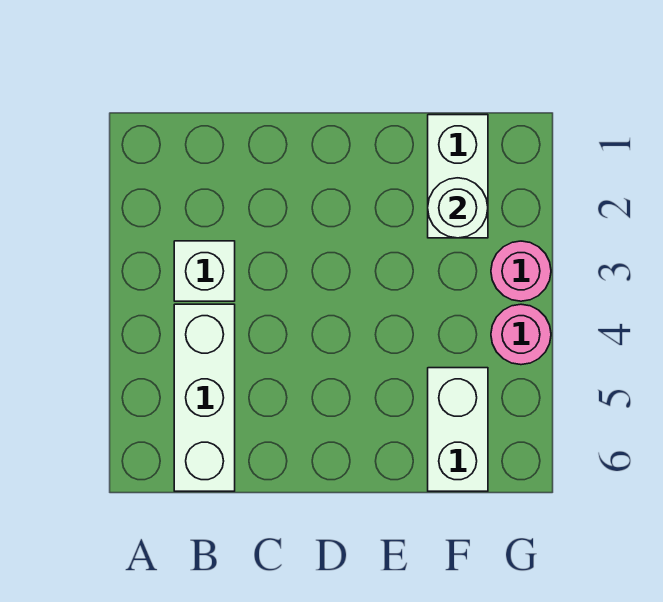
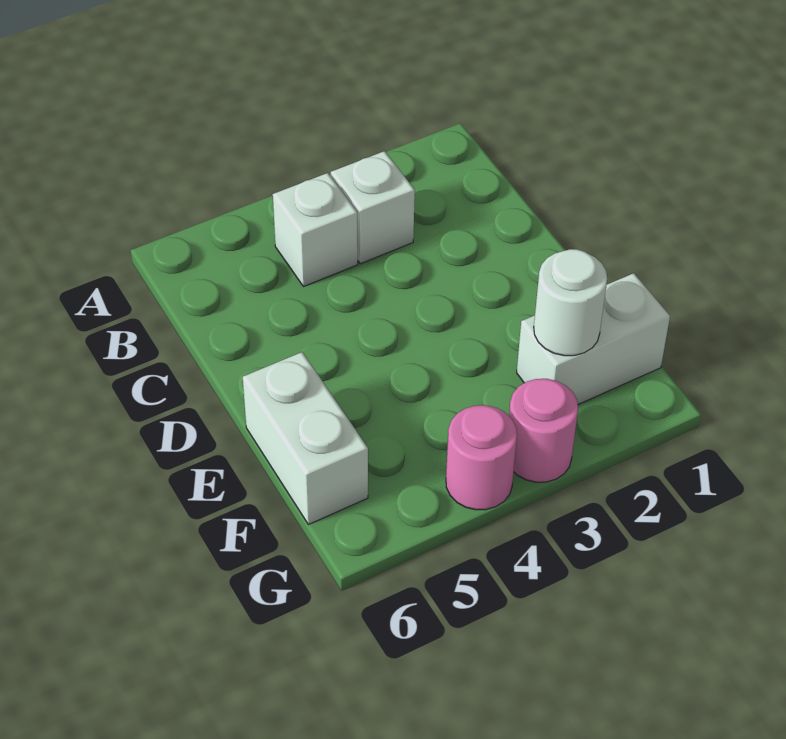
white brick B4:B6 level 1 -> white brick B4 level 1
white brick F5:F6 level 1 -> white brick E6:F6 level 1

